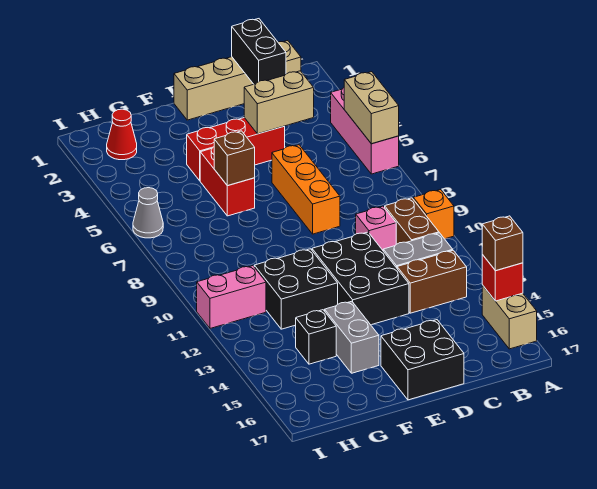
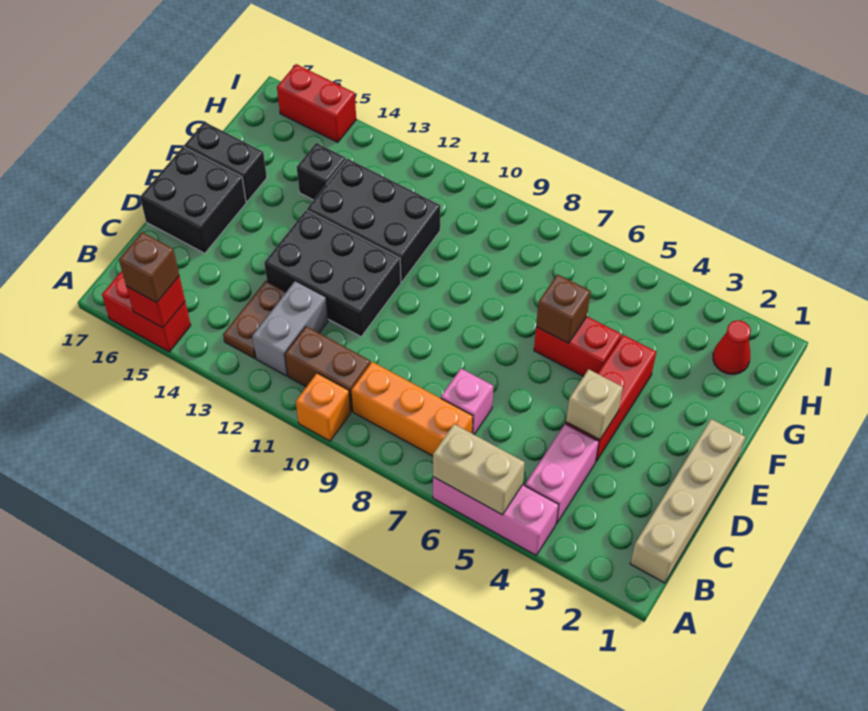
tan brick A15:A16 level 1 -> red brick A15:A16 level 1
brown brick B13:C13 level 1 -> brown plate B13:C13 level 1
black brick C1:C2 level 2 -> black brick F16:F17 level 1
tan brick C4:D4 level 2 -> tan brick D4 level 2
pink brick C10 level 1 -> pink brick C7 level 1
orange brick D6:D8 level 1 -> orange brick B7:B9 level 1
black brick F11:G12 level 1 -> black brick F11:G13 level 1
grey brick F14:F15 level 1 -> none
pink brick H11:I11 level 1 -> pink brick B4:C4 level 1
grey cone I6 level 1 -> none
none -> red brick I15:I16 level 1

